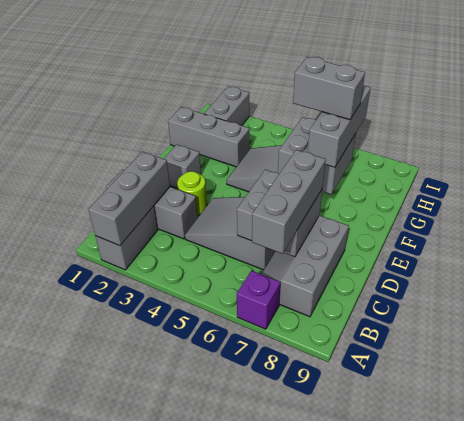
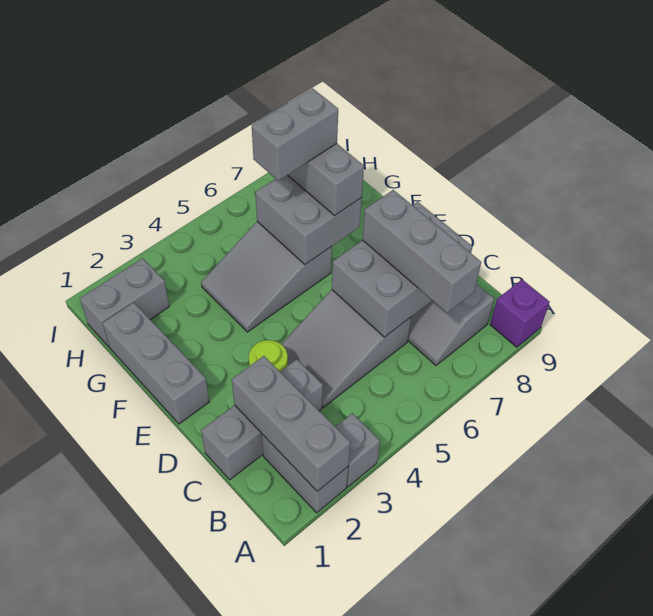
purple brick A7 level 1 -> purple brick A9 level 1
grey brick C6:D7 level 2 -> grey brick C6:D8 level 2
grey brick E2 level 1 -> grey brick A3 level 1
grey brick G1:G3 level 1 -> grey brick E1:G1 level 1
grey brick H2:I2 level 1 -> grey brick H1:H2 level 1

